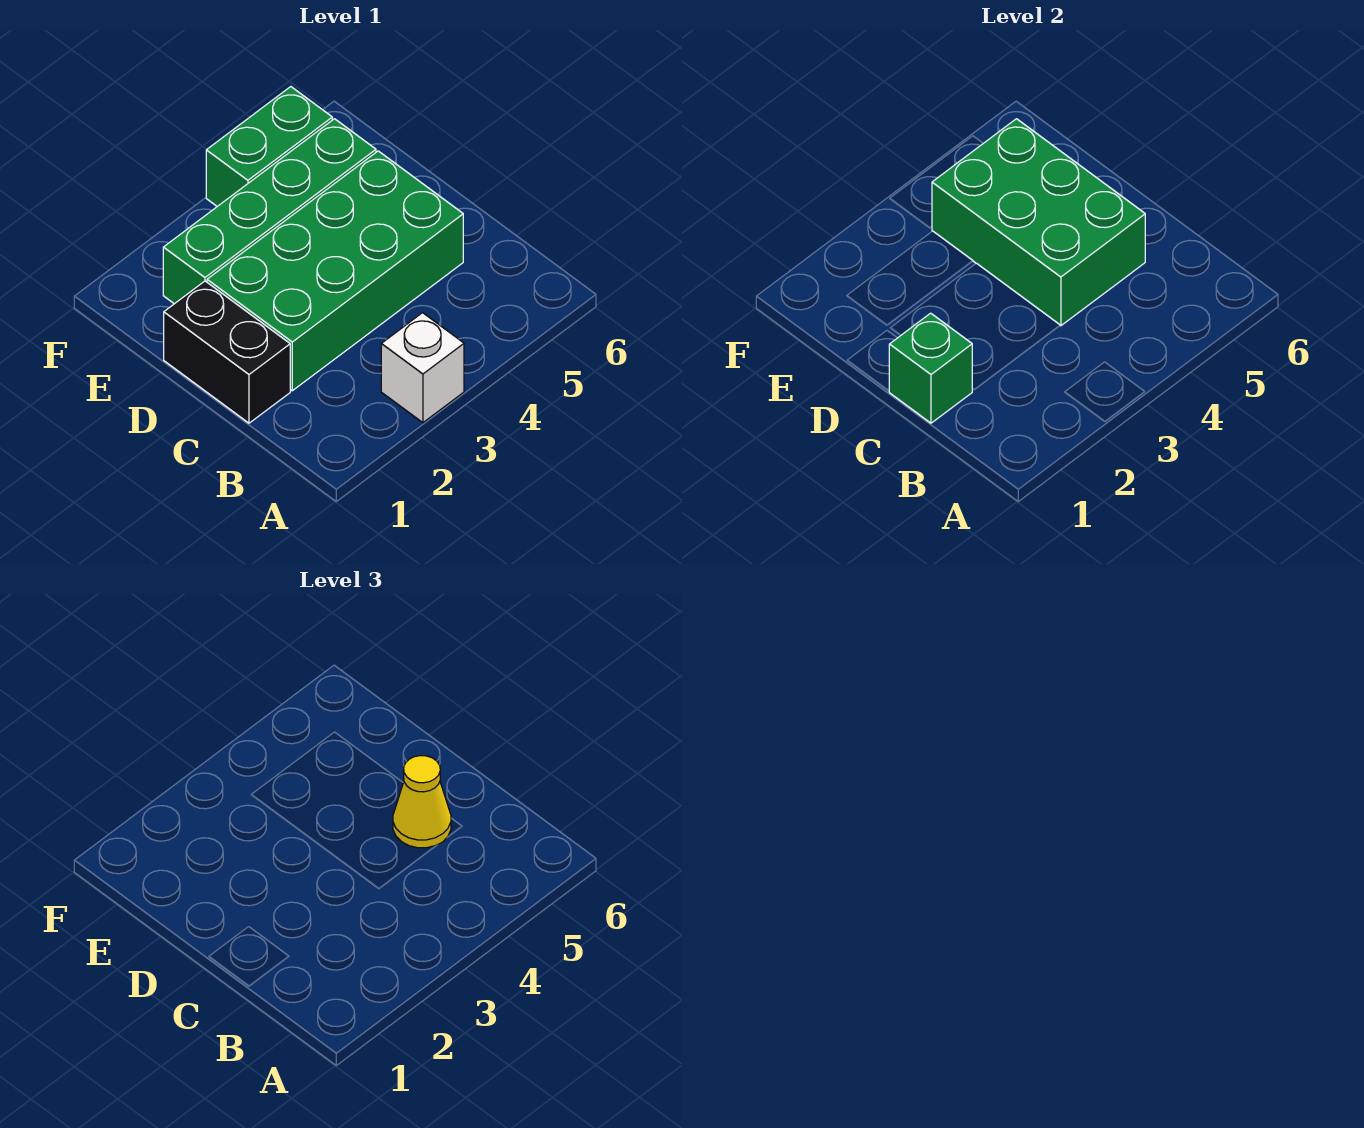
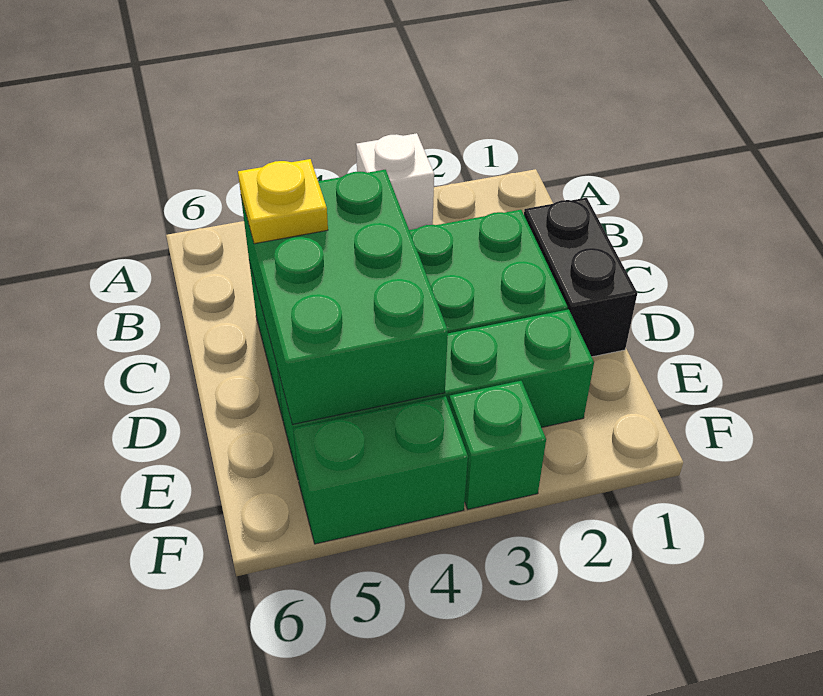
green brick C1 level 2 -> green brick F3 level 1
yellow cone C5 level 3 -> yellow plate C5 level 3

